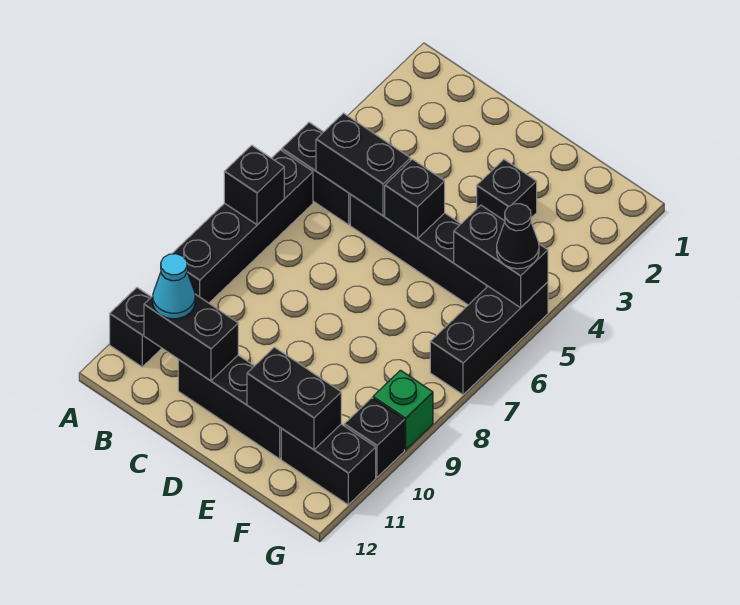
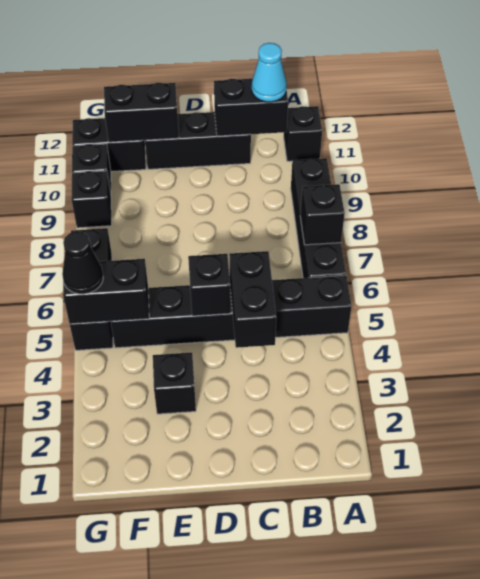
black brick B5:C5 level 2 -> black brick C4:C5 level 2
green brick G9 level 1 -> black brick G9 level 1

